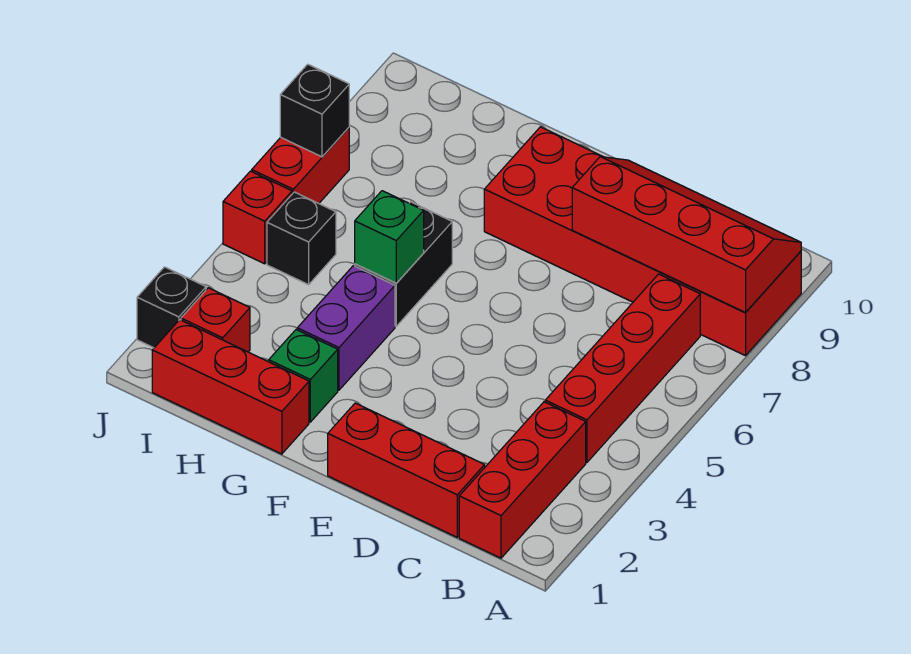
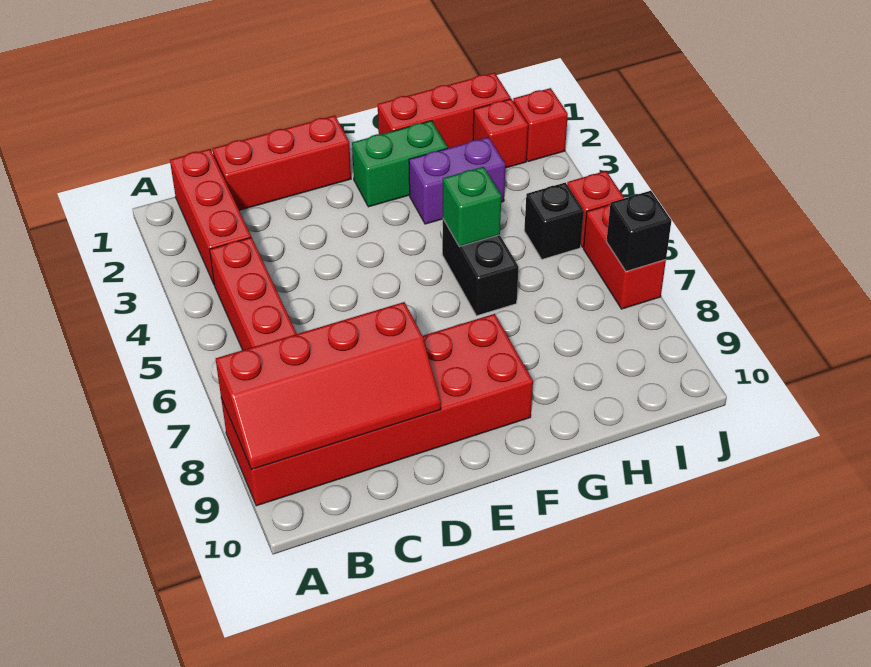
green brick G2 level 1 -> green brick F2:G2 level 1
purple brick G3:G4 level 1 -> purple brick G3:H3 level 1
black brick J2 level 1 -> red brick J2 level 1

